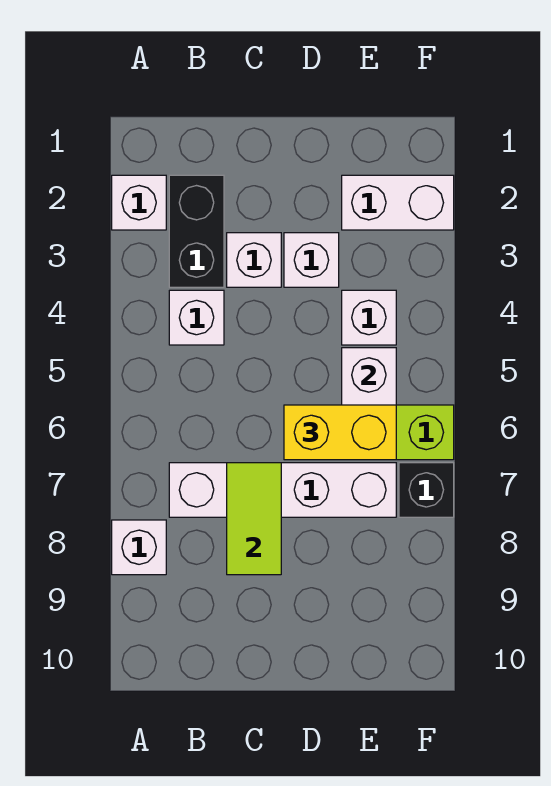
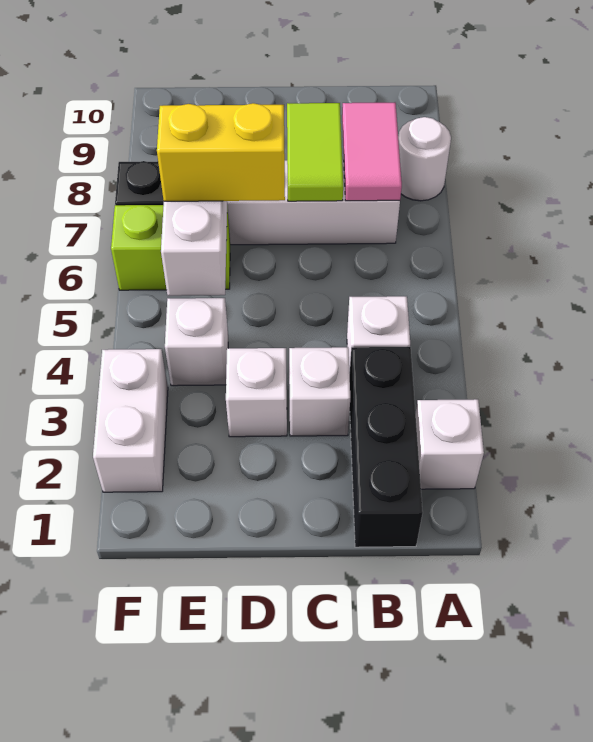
white brick A8 level 1 -> white round brick A8 level 1
black brick B2:B3 level 1 -> black brick B1:B3 level 1
none -> pink tile B7:B8 level 2
white brick E2:F2 level 1 -> white brick F2:F3 level 1

